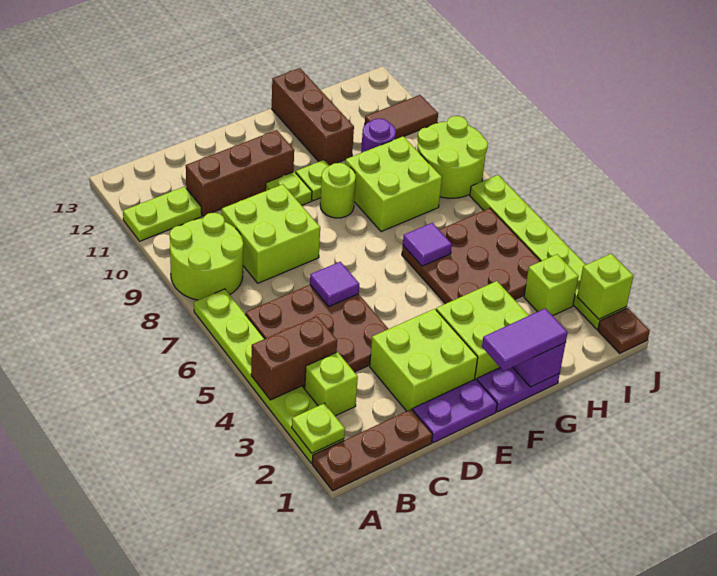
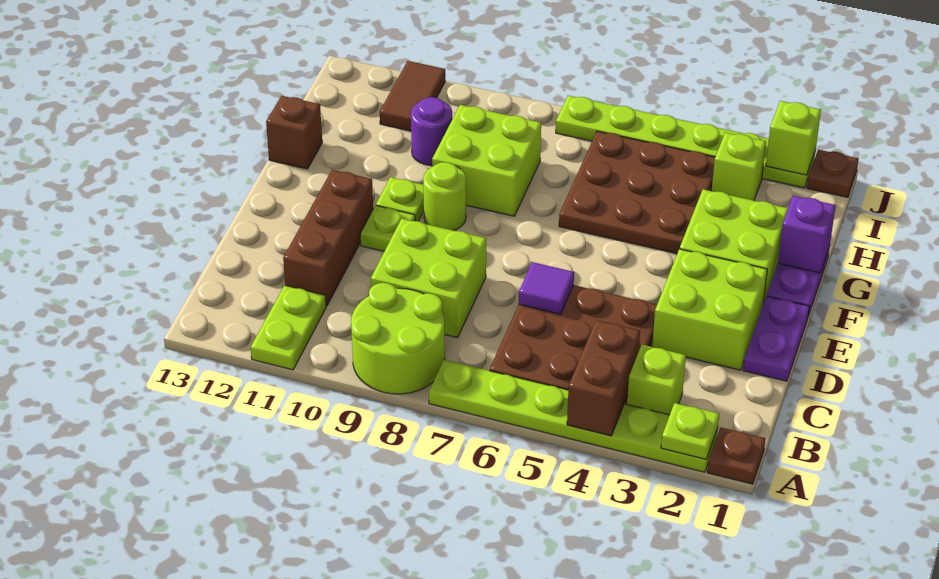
brown plate A1:C1 level 1 -> brown plate A1 level 1
purple tile F1:G1 level 3 -> none
purple tile G6 level 2 -> none
brown brick G11:G13 level 1 -> brown brick G13 level 1
lime round brick I8:J9 level 1 -> none

